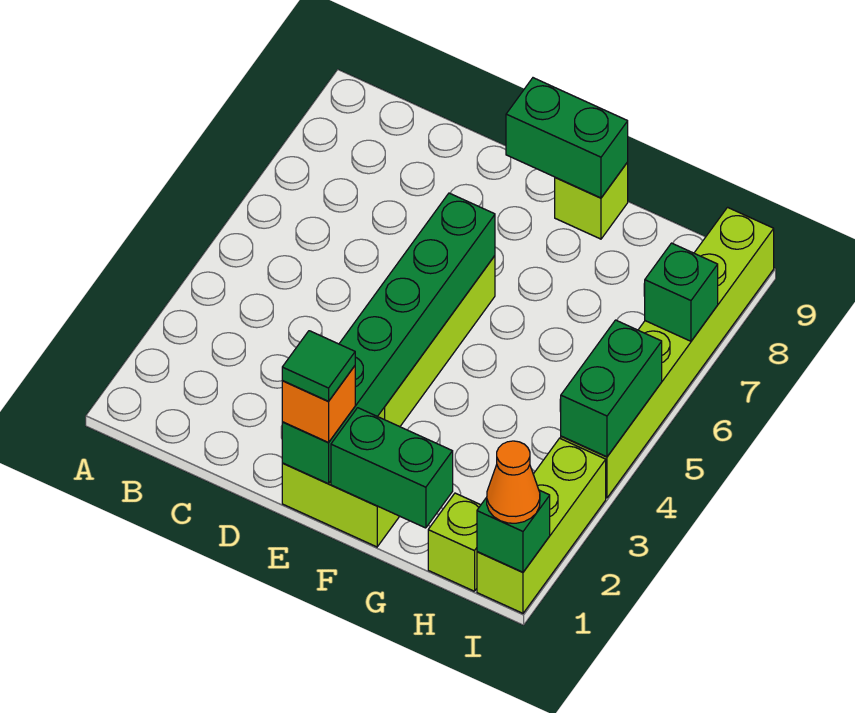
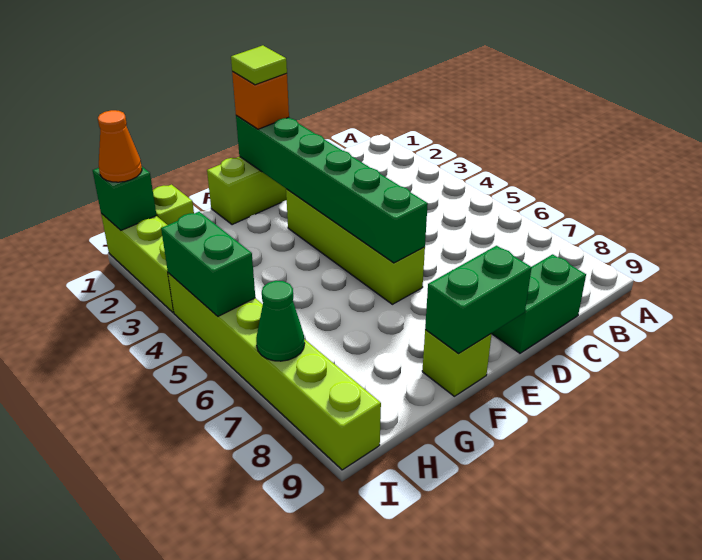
green tile E1 level 4 -> lime tile E1 level 4
green brick F1:G1 level 2 -> green brick C9:D9 level 1
green brick I7 level 2 -> green cone I7 level 2

